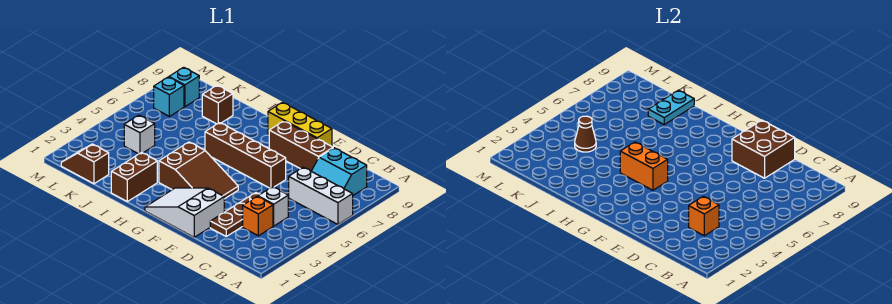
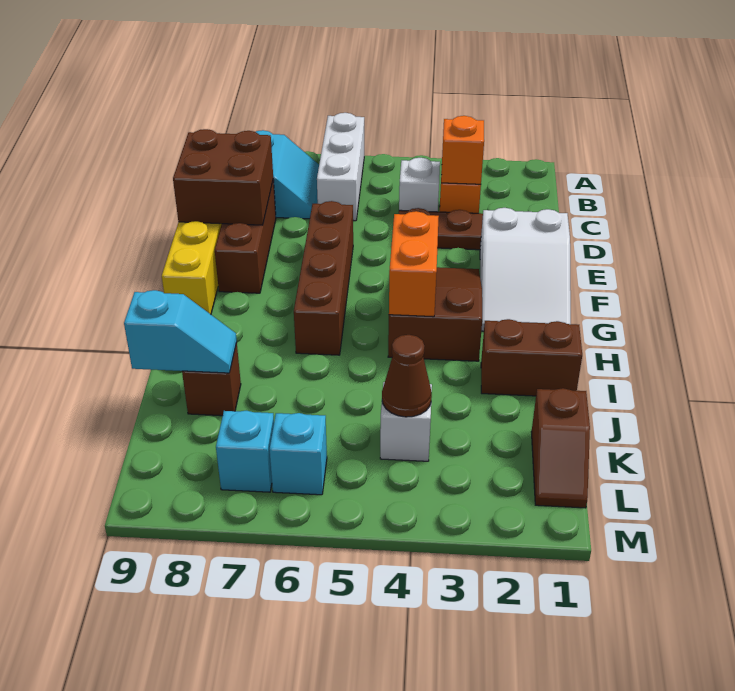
cyan plate J8:J9 level 2 -> cyan slope J8:J9 level 2 top 9
cyan brick L8 level 1 -> cyan brick L6 level 1

